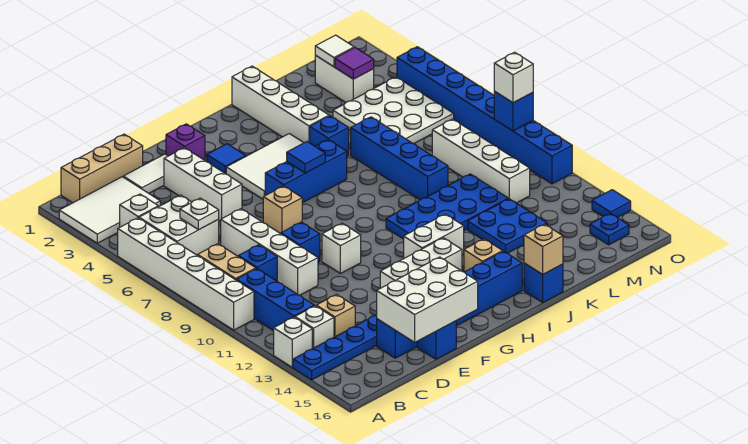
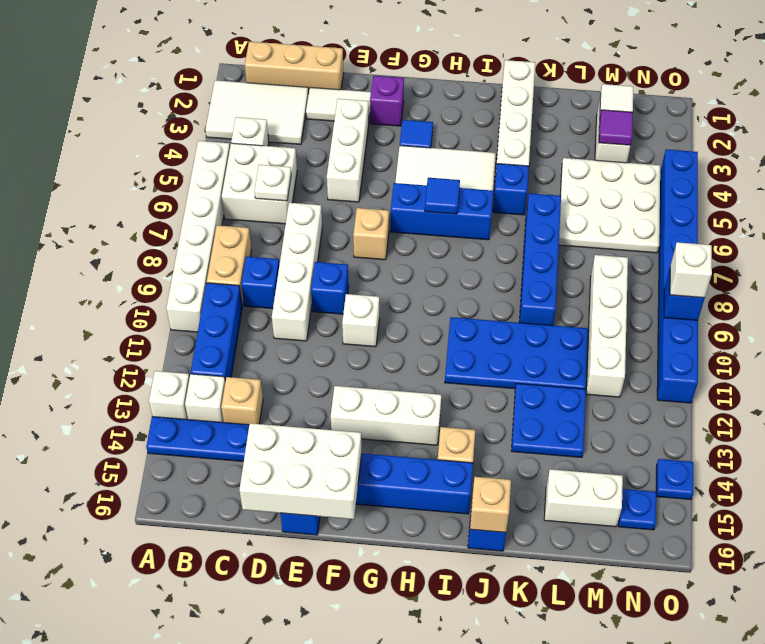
white brick H12:I12 level 1 -> white brick L15:M15 level 1
blue tile O14 level 1 -> blue plate O14 level 1

